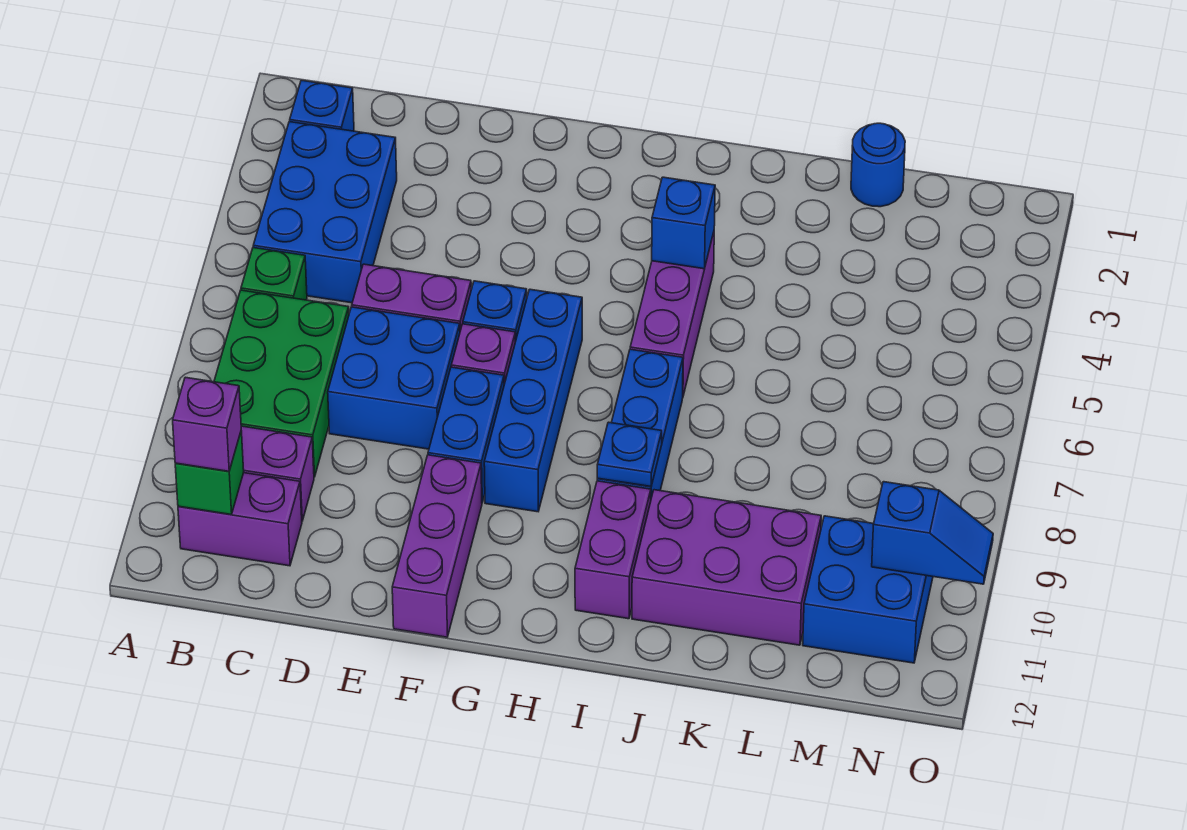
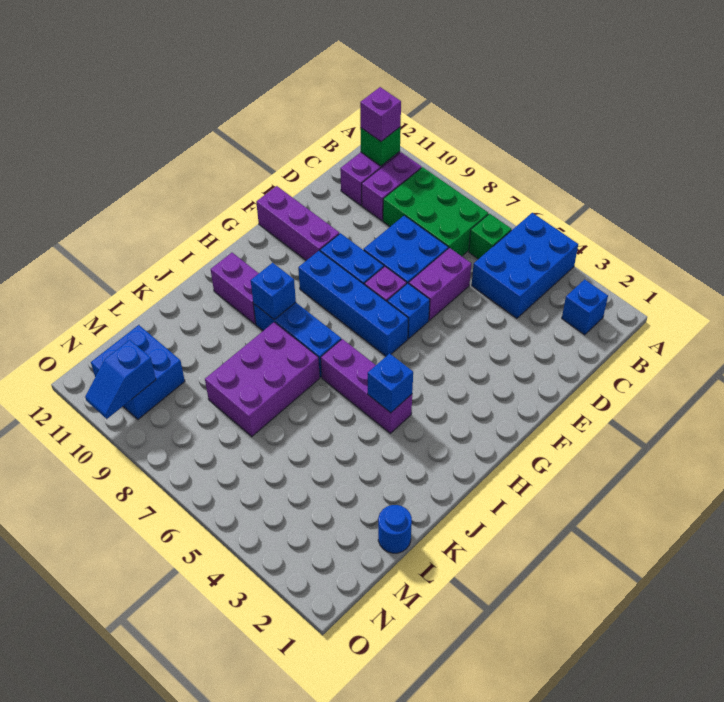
blue brick B3:C5 level 1 -> blue brick A4:C5 level 1
blue plate I9 level 2 -> blue brick I9 level 2
purple brick J10:L11 level 1 -> purple brick J7:L8 level 1

